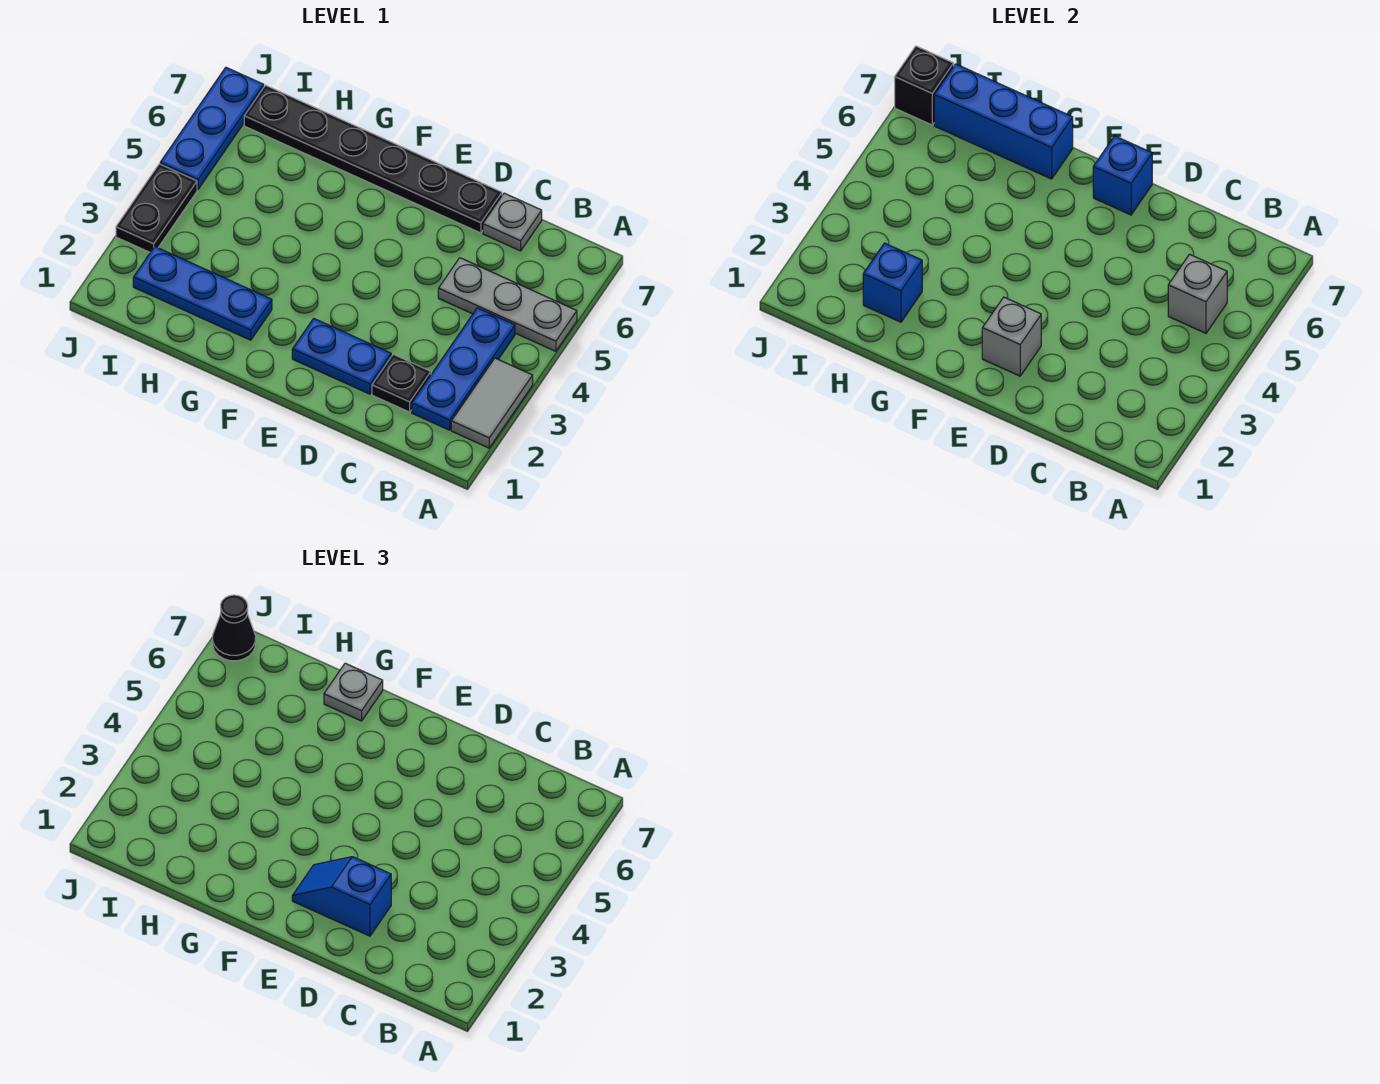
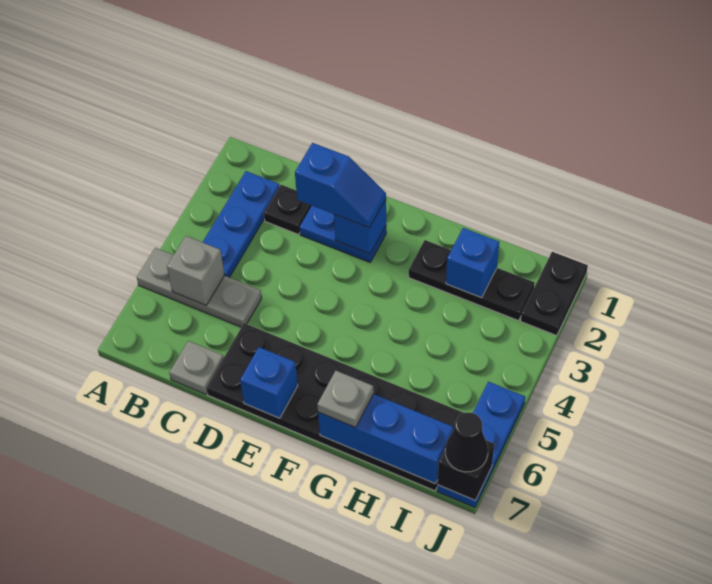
grey tile A2:A3 level 1 -> none
black plate D7:I7 level 1 -> black plate D6:I7 level 1
grey brick E2 level 2 -> blue brick E2 level 2
blue plate G2:I2 level 1 -> black plate G2:I2 level 1
black plate J3:J4 level 1 -> black plate J1:J2 level 1

